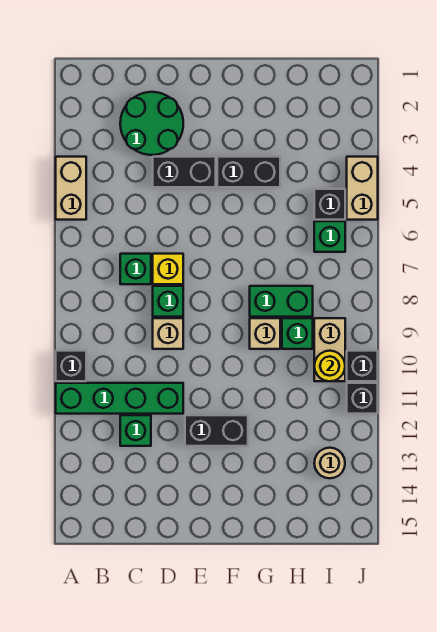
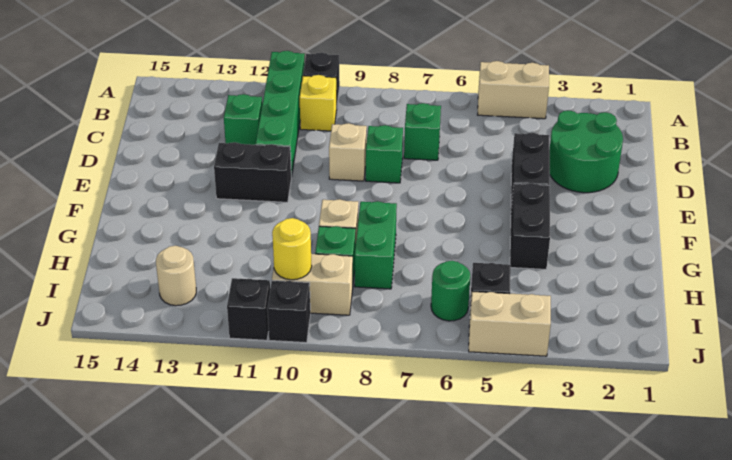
yellow brick D7 level 1 -> yellow brick B10 level 1
black brick E12:F12 level 1 -> black brick E11:E12 level 1
green brick I6 level 1 -> green round brick I6 level 1

